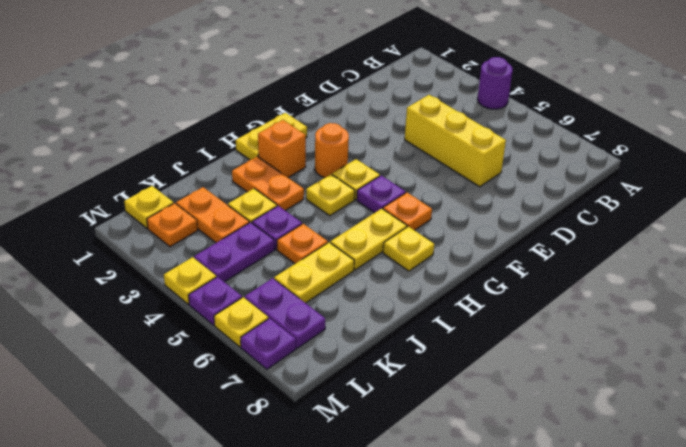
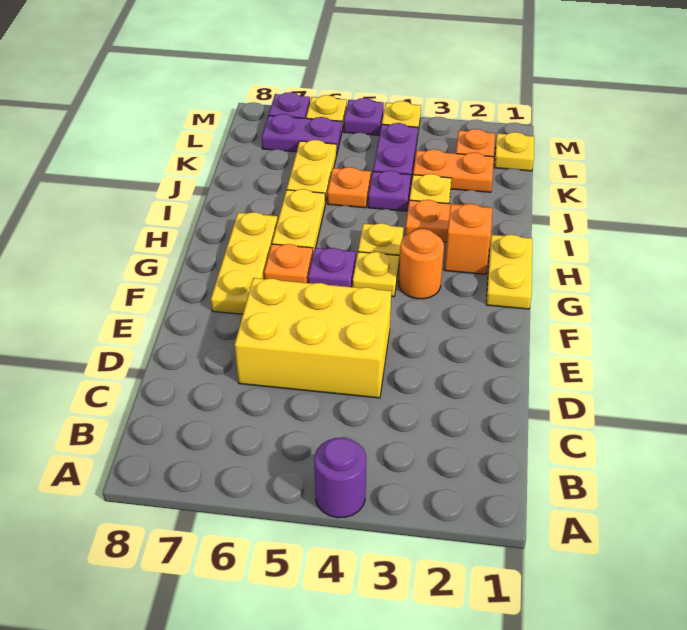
yellow brick D4:D6 level 1 -> yellow brick D4:E6 level 1
yellow plate H7 level 1 -> yellow plate F7:H7 level 1

